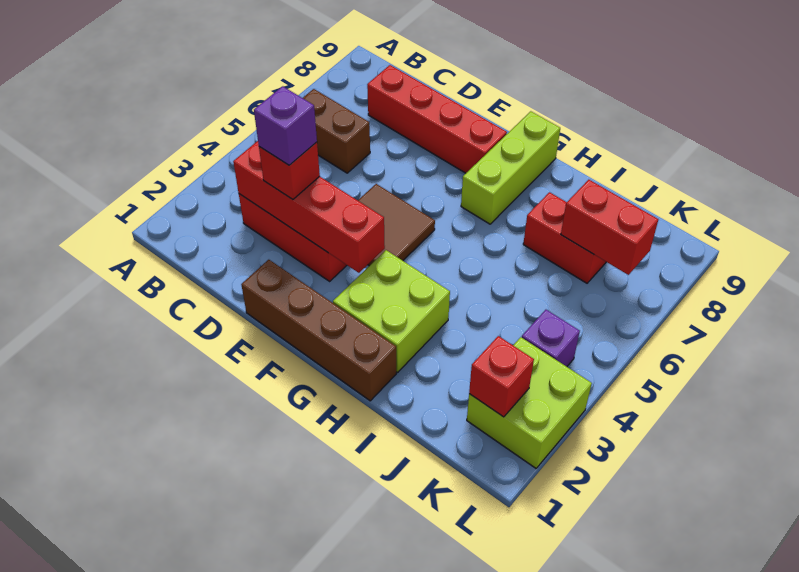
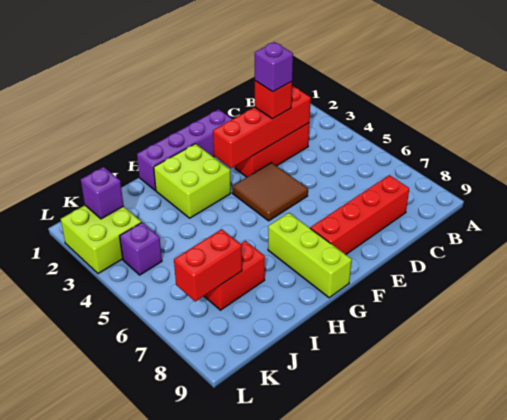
brown brick B6:C6 level 1 -> none
brown brick E1:H1 level 1 -> purple brick E1:H1 level 1
red brick K2 level 2 -> purple brick K2 level 2

